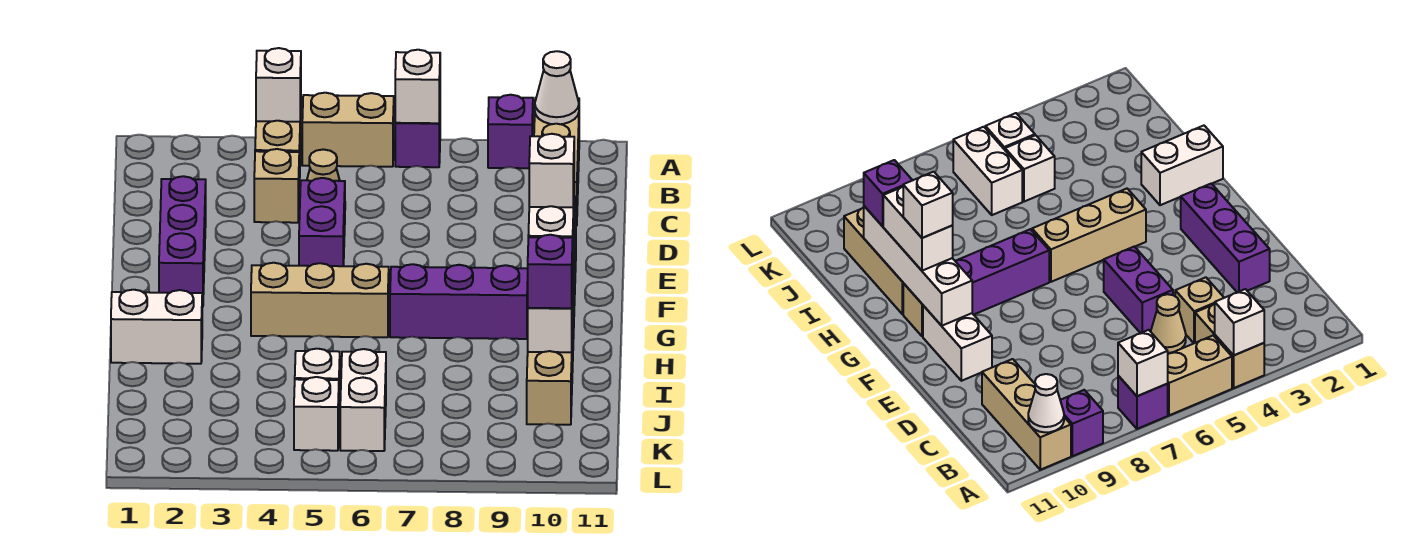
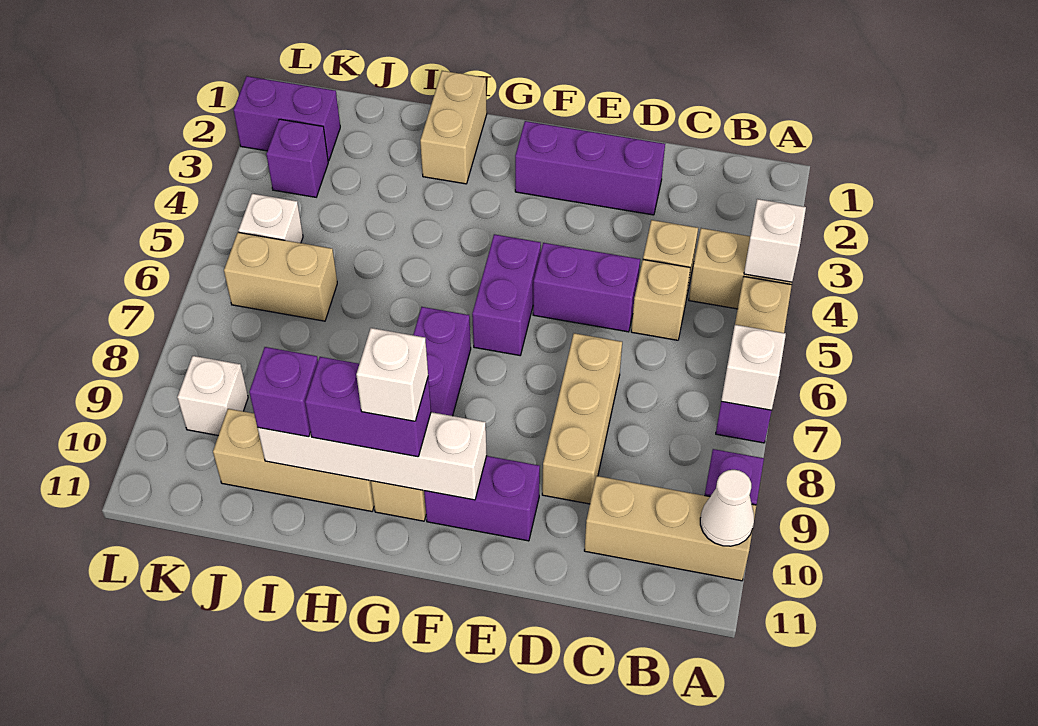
tan cone C5 level 1 -> tan brick C5 level 1
white brick E10:F10 level 1 -> purple brick E10:F10 level 1
none -> purple brick F5:F6 level 1
tan brick G4:G6 level 1 -> tan brick D7:D9 level 1
white brick G10:H10 level 3 -> purple brick G10:H10 level 3
white brick H1:H2 level 1 -> tan brick H1:H2 level 1
white brick J5 level 1 -> white brick K9 level 1
white brick J6:K6 level 1 -> tan brick J6:K6 level 1
none -> purple brick K2:L2 level 1
none -> purple brick K3 level 1

